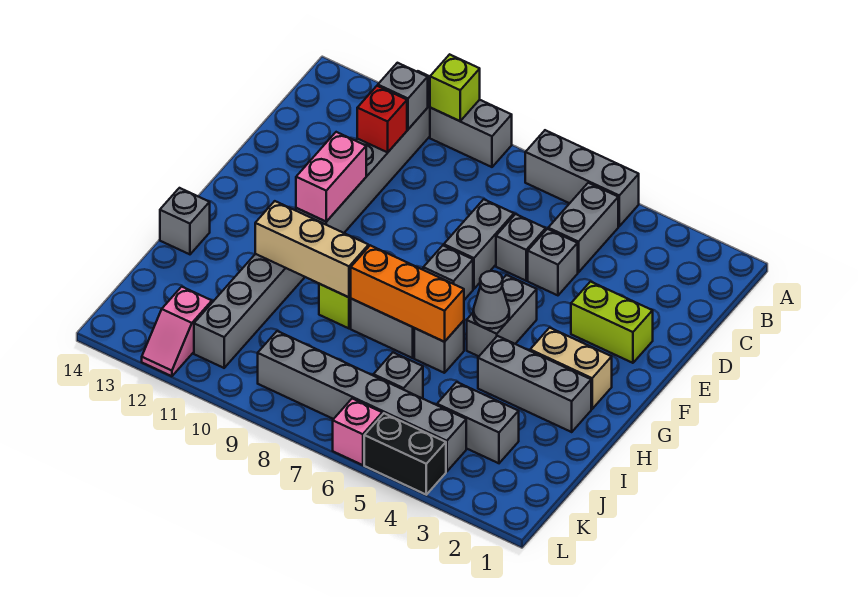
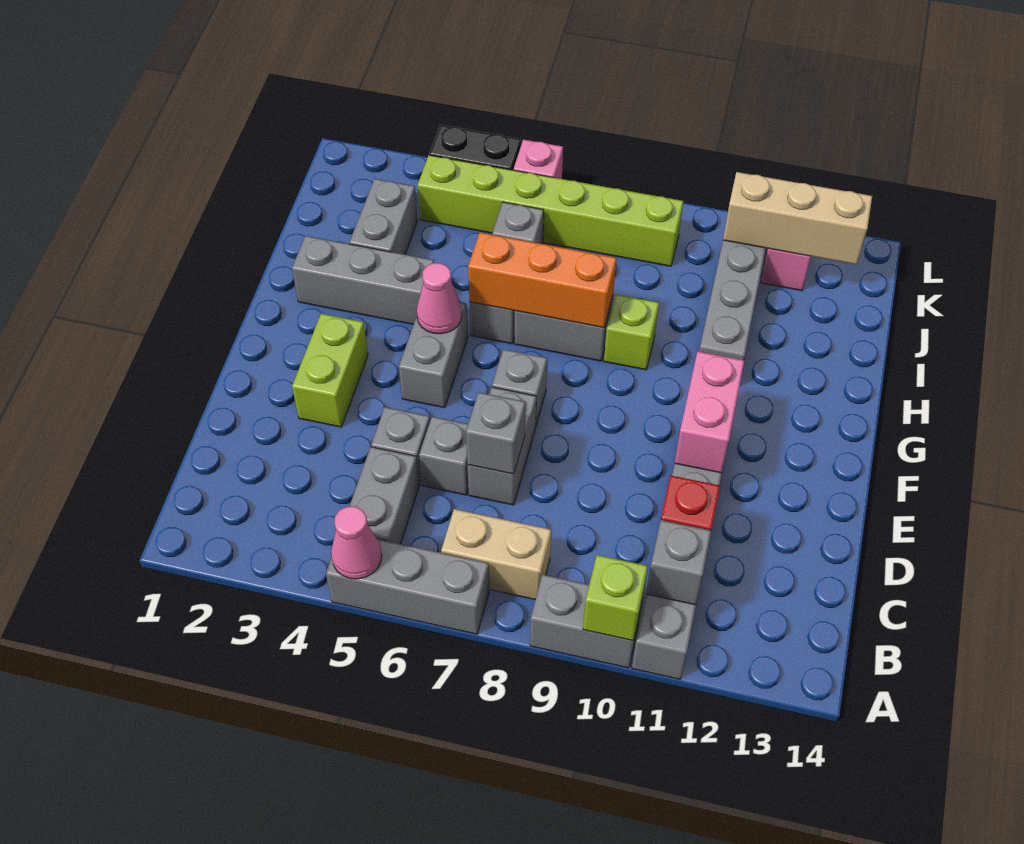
none -> pink cone A5 level 2
lime brick E2:E3 level 1 -> lime brick E3:F3 level 1
tan brick G2:G3 level 1 -> tan brick B7:B8 level 1
grey cone G5 level 2 -> pink cone G5 level 2
tan brick H9:H11 level 2 -> tan brick K11:K13 level 2
grey brick H14 level 1 -> grey brick D7 level 2
grey brick J3:J4 level 1 -> grey brick I3:J3 level 1
grey brick K4:K9 level 1 -> lime brick K4:K9 level 1

